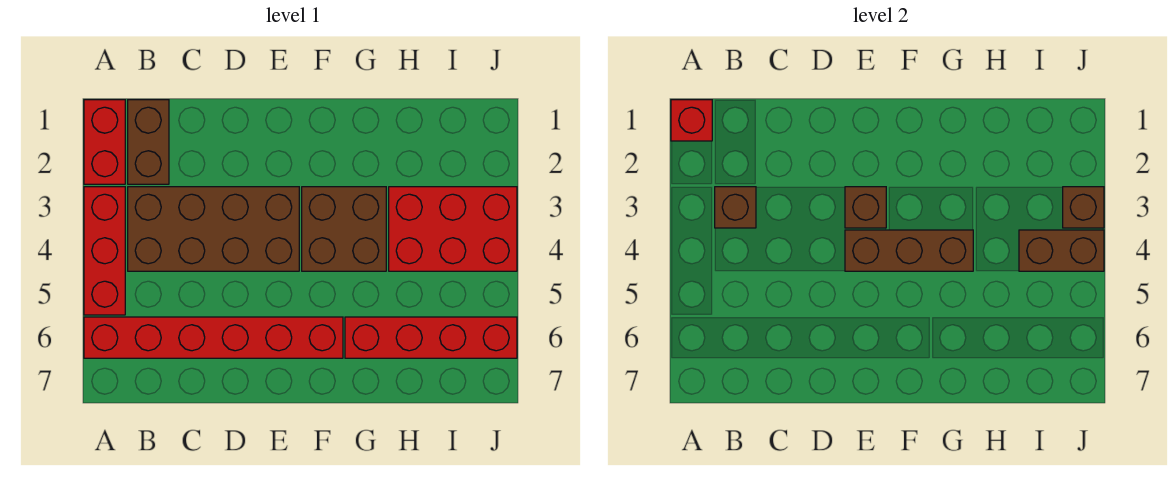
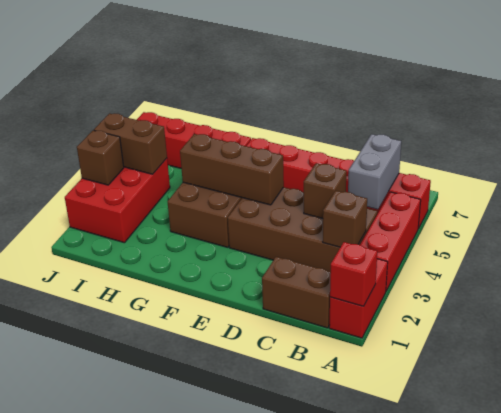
brown brick B1:B2 level 1 -> brown brick B1:C1 level 1
none -> grey brick B5:B6 level 2
brown brick E3 level 2 -> brown brick C4 level 2
red brick H3:J4 level 1 -> red brick I2:J4 level 1

